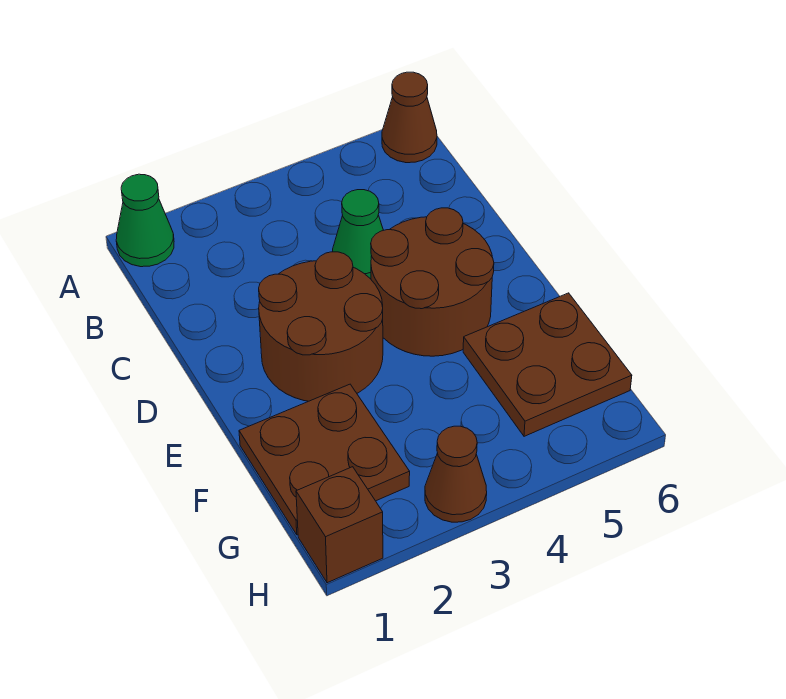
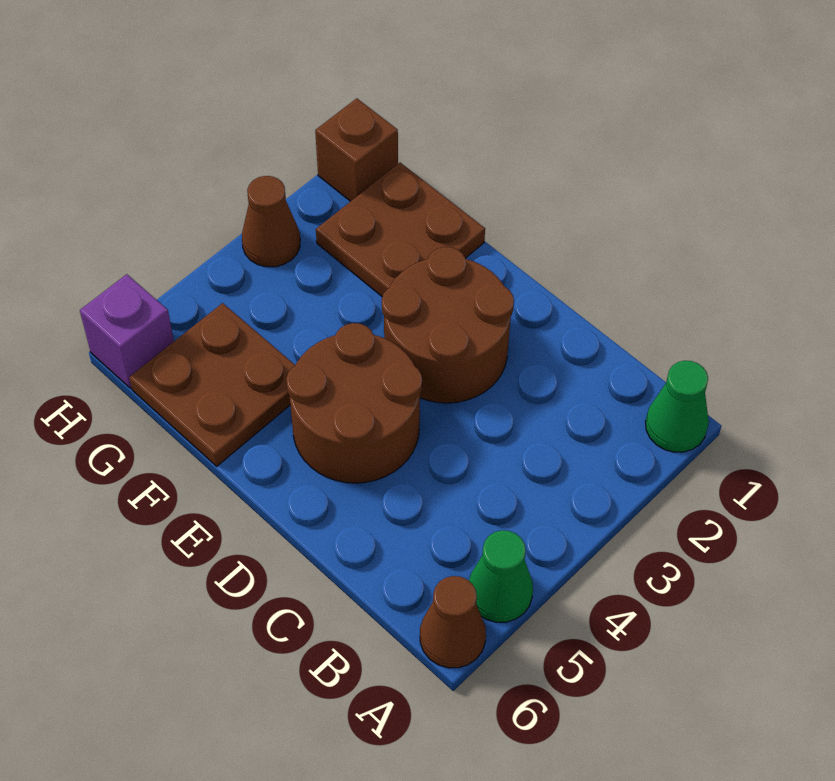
green cone C4 level 1 -> green cone A5 level 1
none -> purple brick H6 level 1

